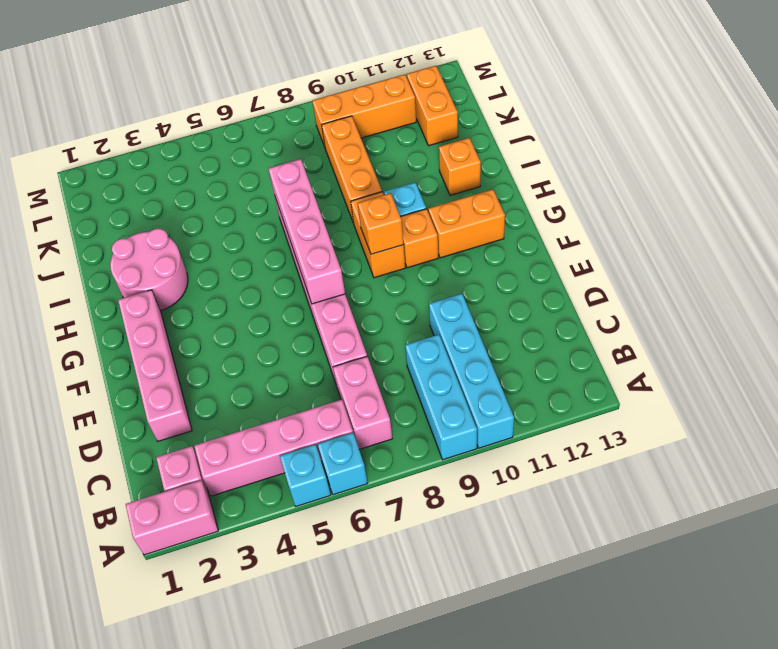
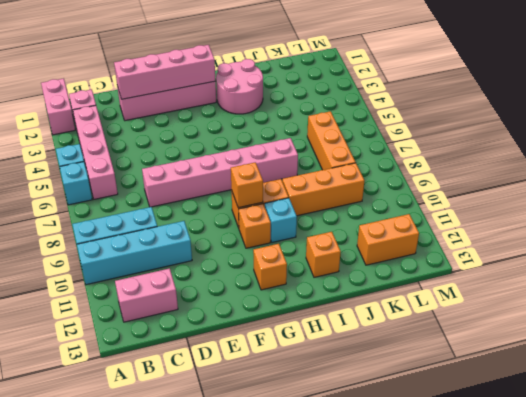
pink brick B7:C7 level 1 -> pink brick B12:C12 level 1
pink brick F7:I7 level 2 -> pink brick D2:G2 level 2
orange brick G11:G12 level 1 -> orange brick G12 level 1
orange brick L9:L11 level 1 -> orange brick K6:K8 level 1

